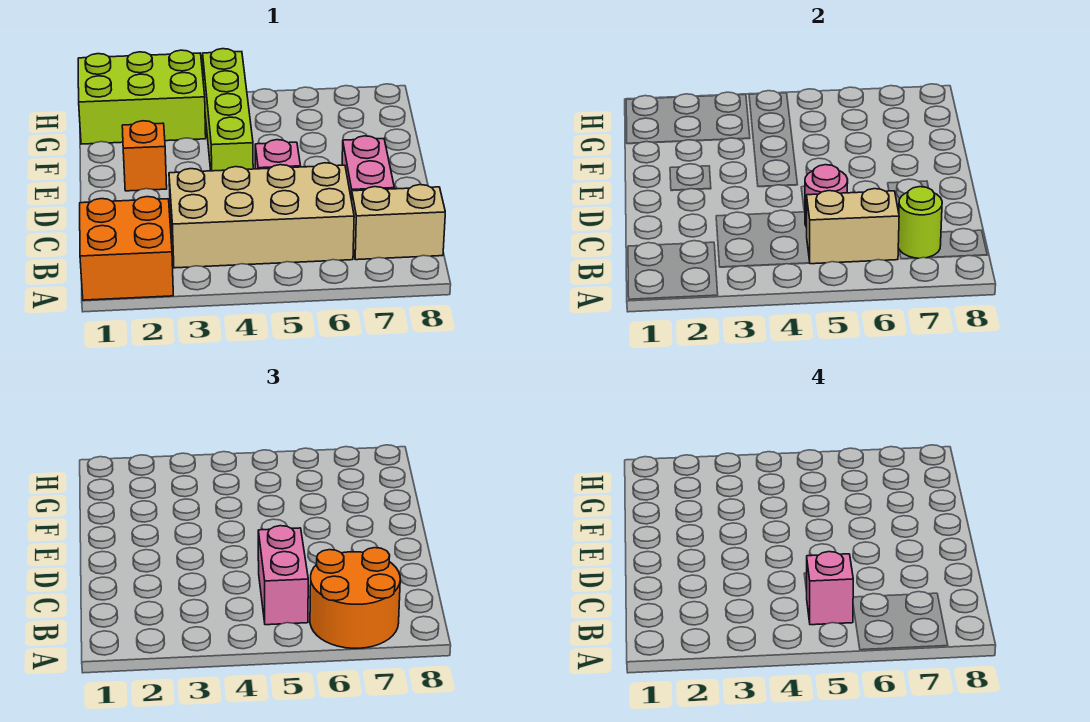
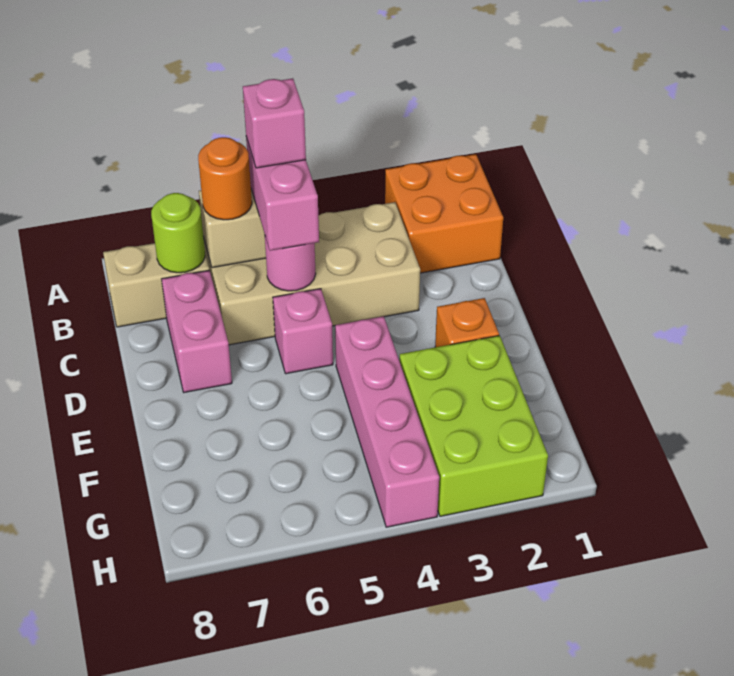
orange round brick A6:B7 level 3 -> orange round brick B6 level 3
lime brick E4:H4 level 1 -> pink brick E4:H4 level 1
lime brick G1:H3 level 1 -> lime brick F2:H3 level 1

